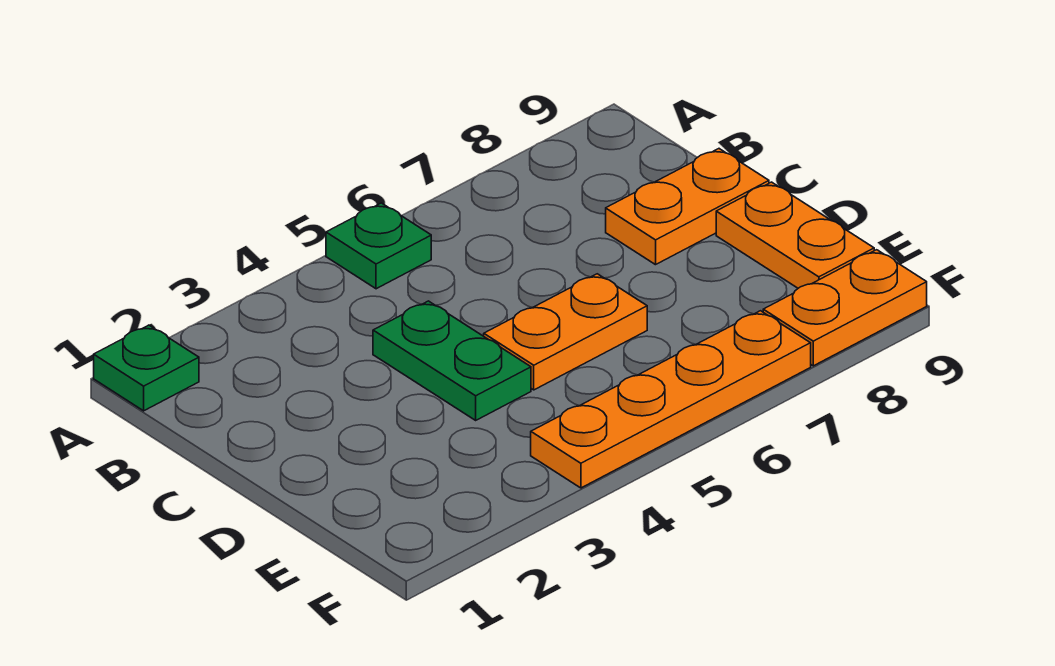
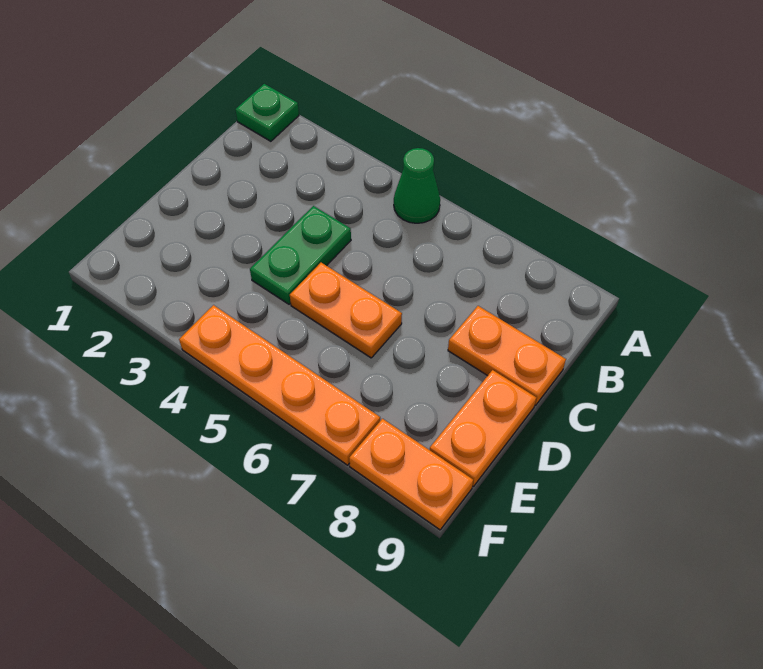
green plate A5 level 1 -> green cone A5 level 1

